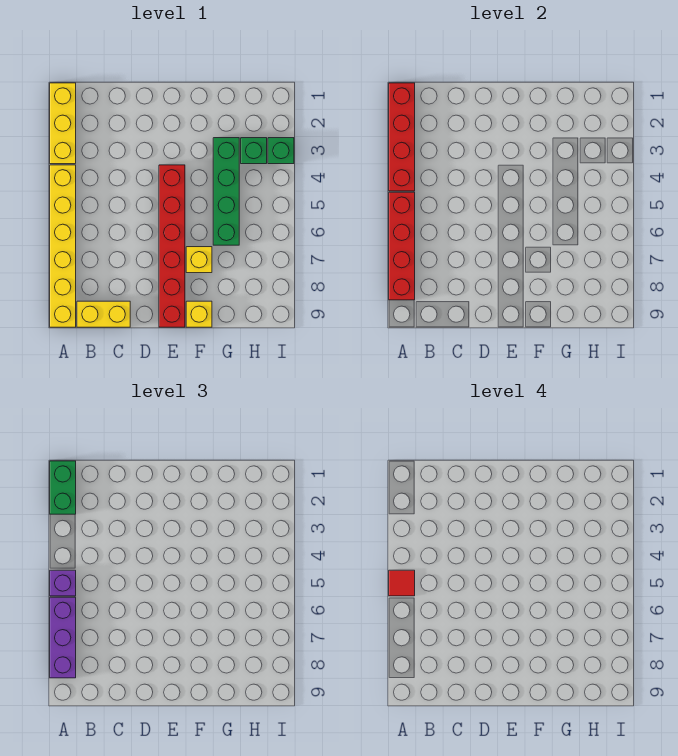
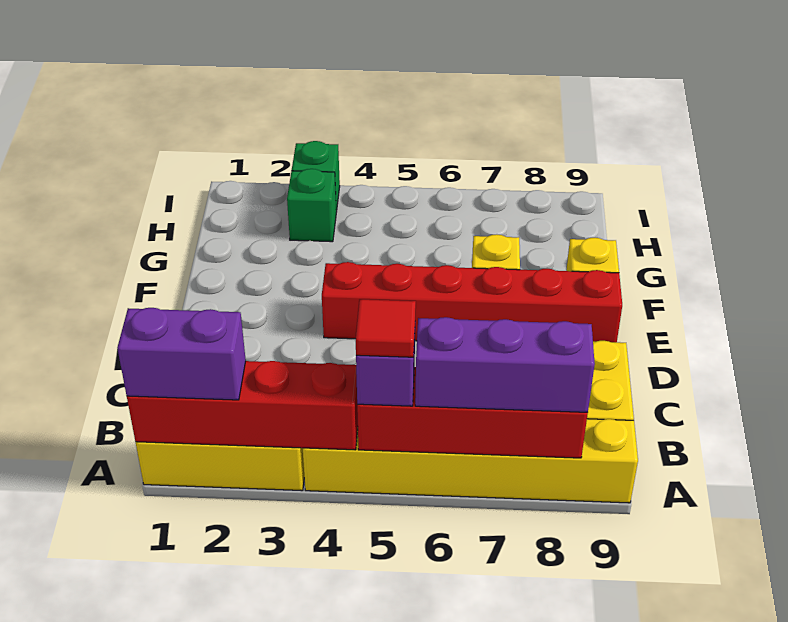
green brick A1:A2 level 3 -> purple brick A1:A2 level 3
green brick G3:G6 level 1 -> none

